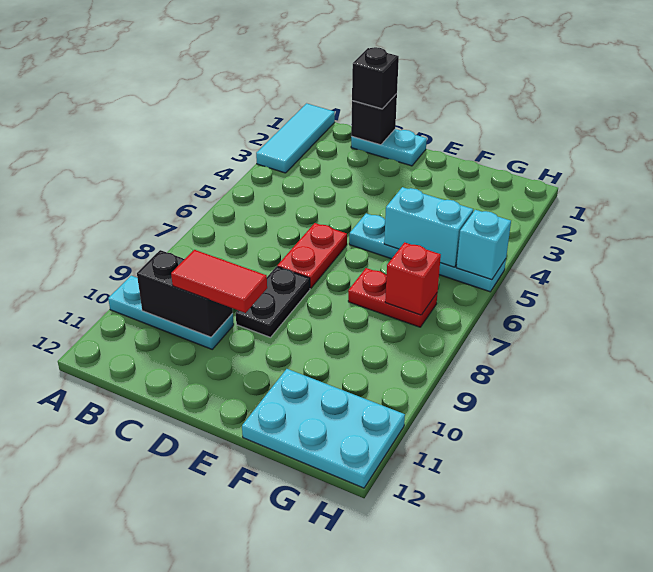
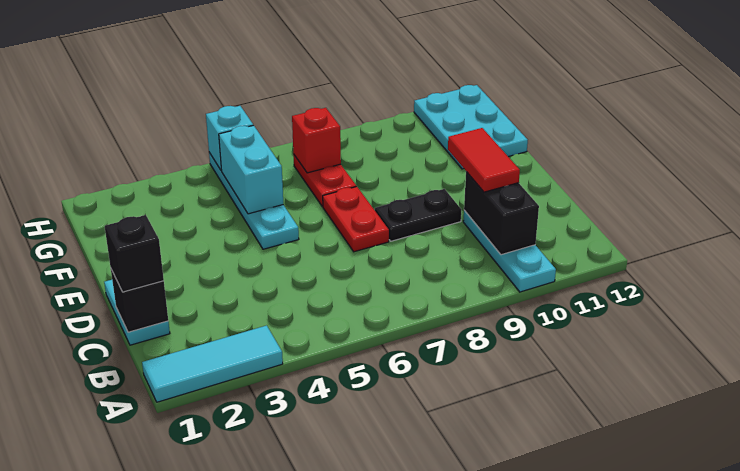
red plate D6:D7 level 1 -> red plate D7:E7 level 1

